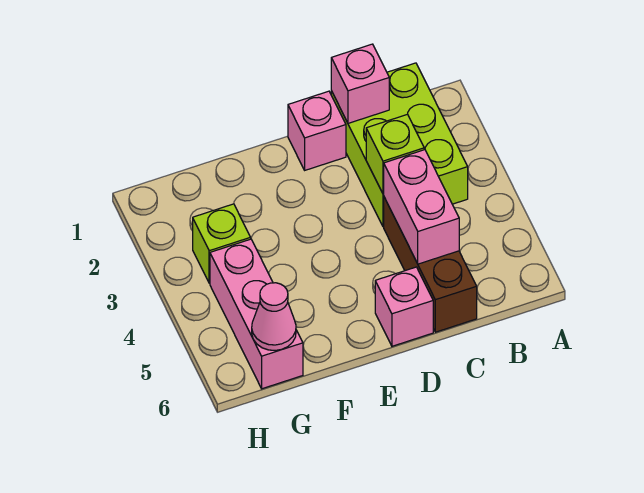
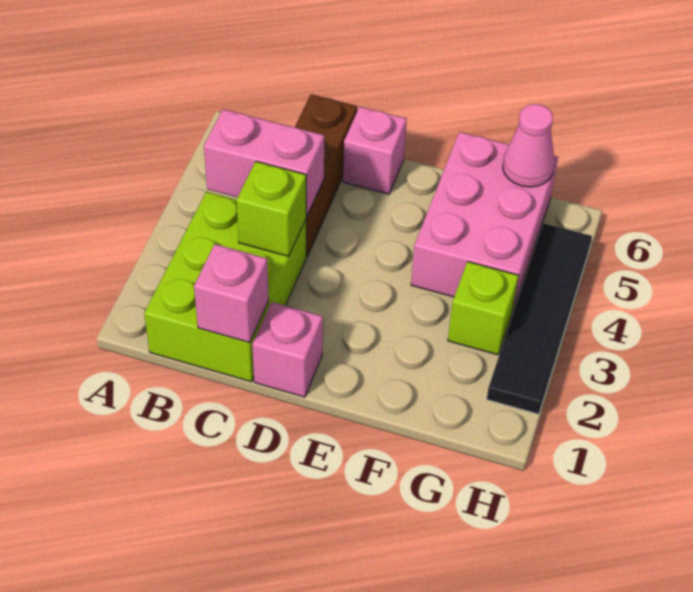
pink brick C4:C5 level 2 -> pink brick B4:C4 level 2
pink brick G4:G6 level 1 -> pink brick F4:G6 level 1
none -> black tile H2:H5 level 1

